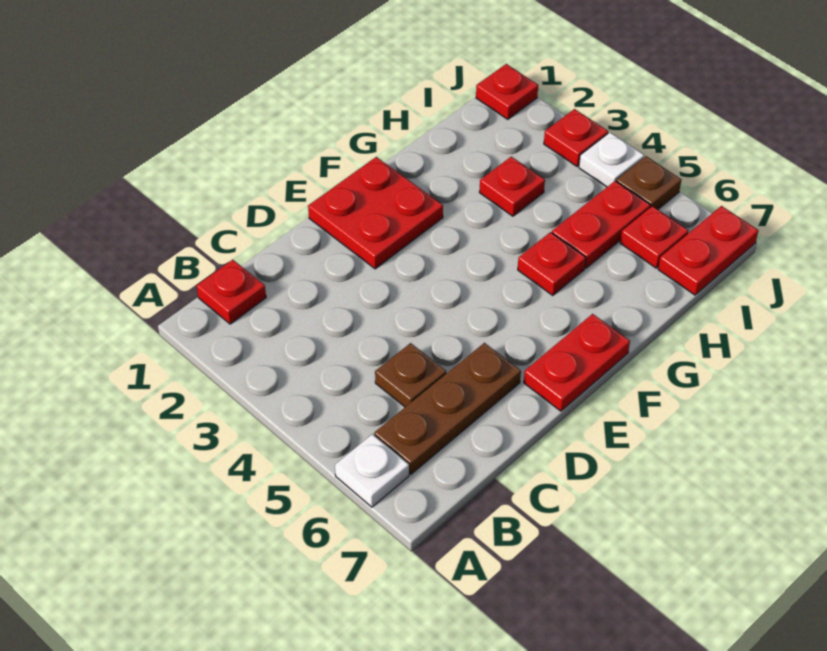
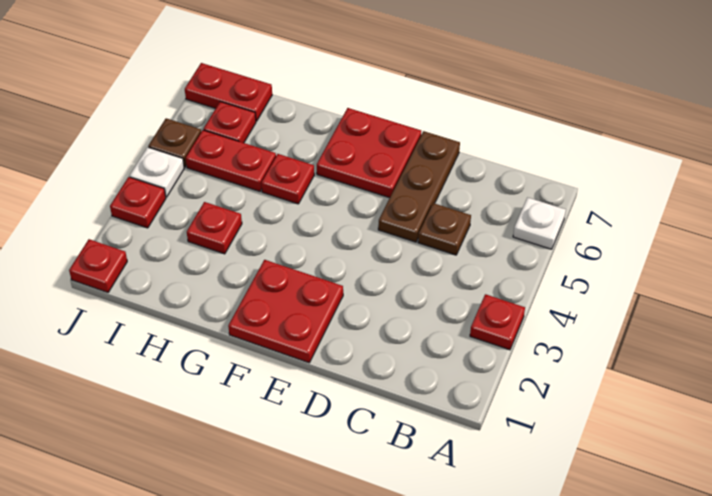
red plate B1 level 1 -> red plate A3 level 1
brown plate B6:D6 level 1 -> brown plate D5:D7 level 1
red plate E7:F7 level 1 -> red plate E6:F7 level 1

